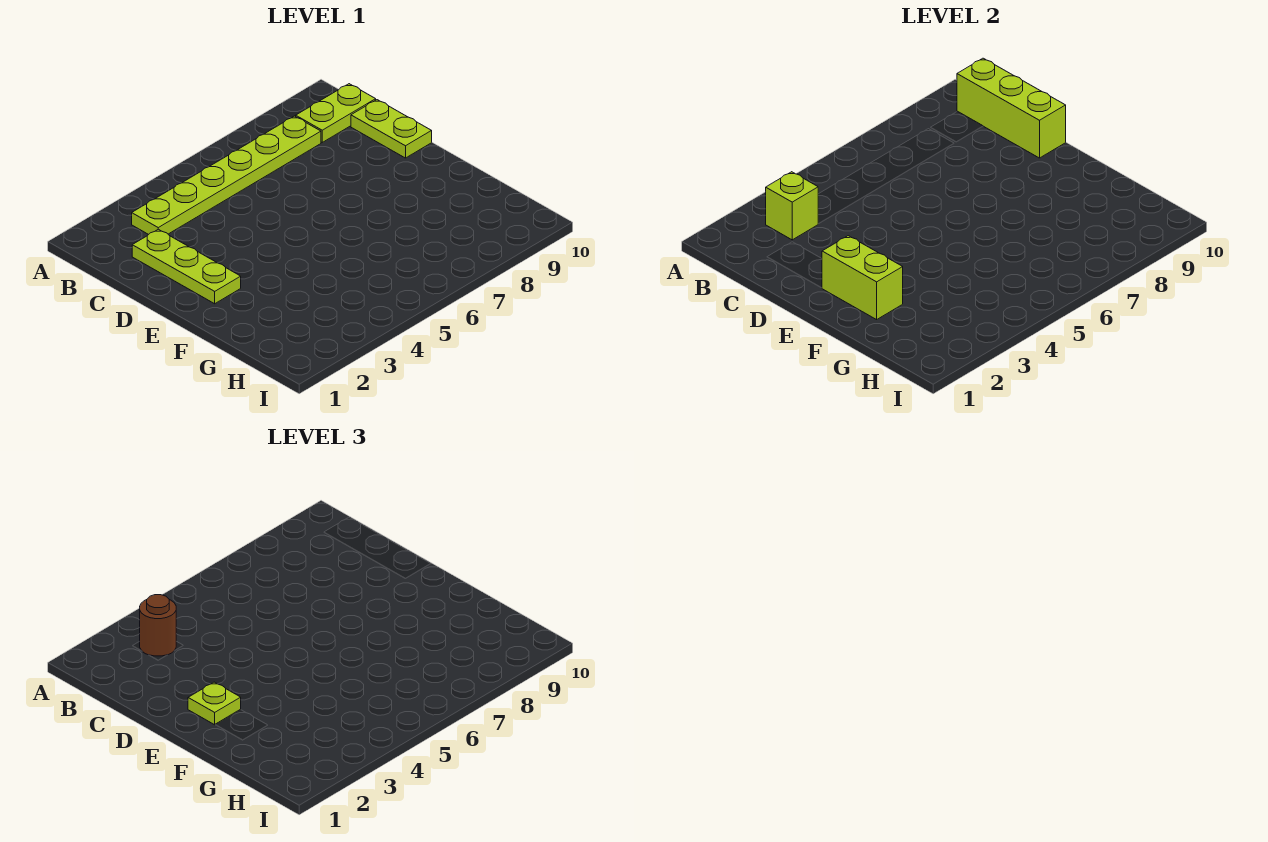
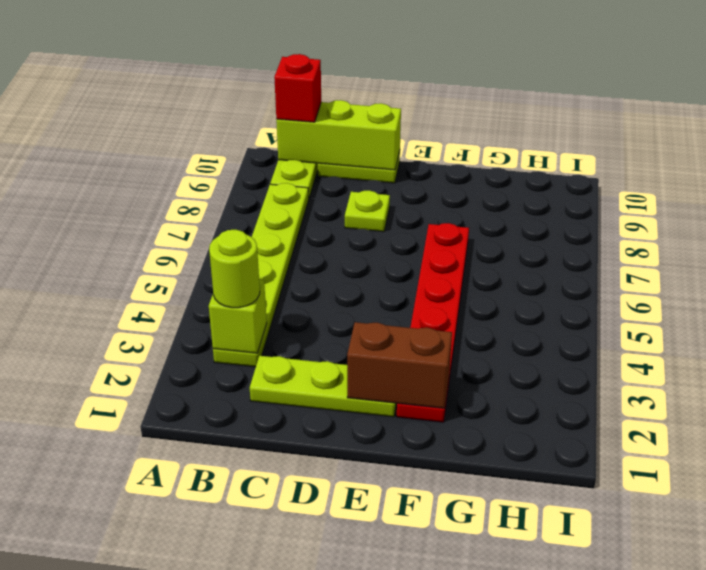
brown round brick B3 level 3 -> lime round brick B3 level 3
none -> red brick B10 level 3
lime brick E2:F2 level 2 -> brown brick E2:F2 level 2
lime plate E2 level 3 -> lime plate D8 level 1
none -> red plate F2:F7 level 1

